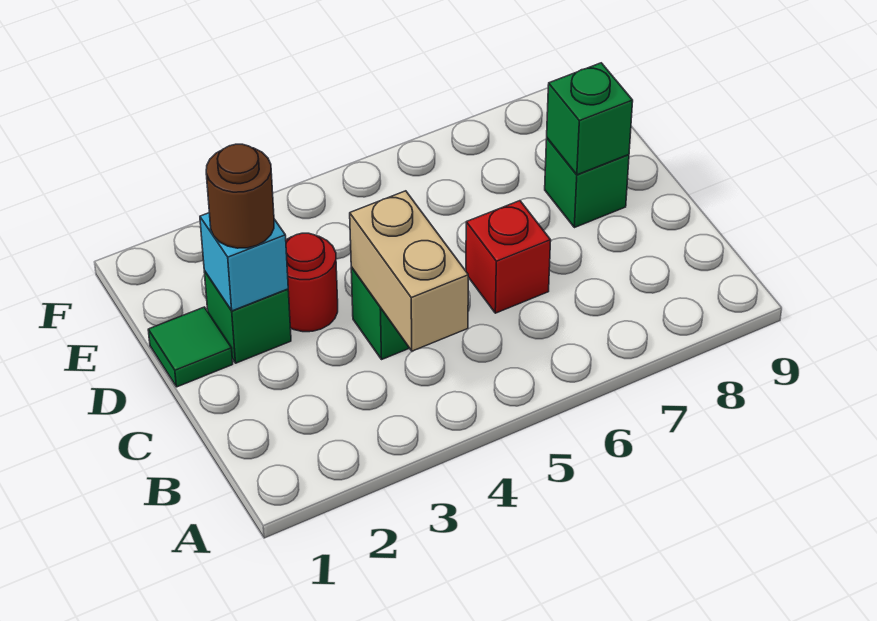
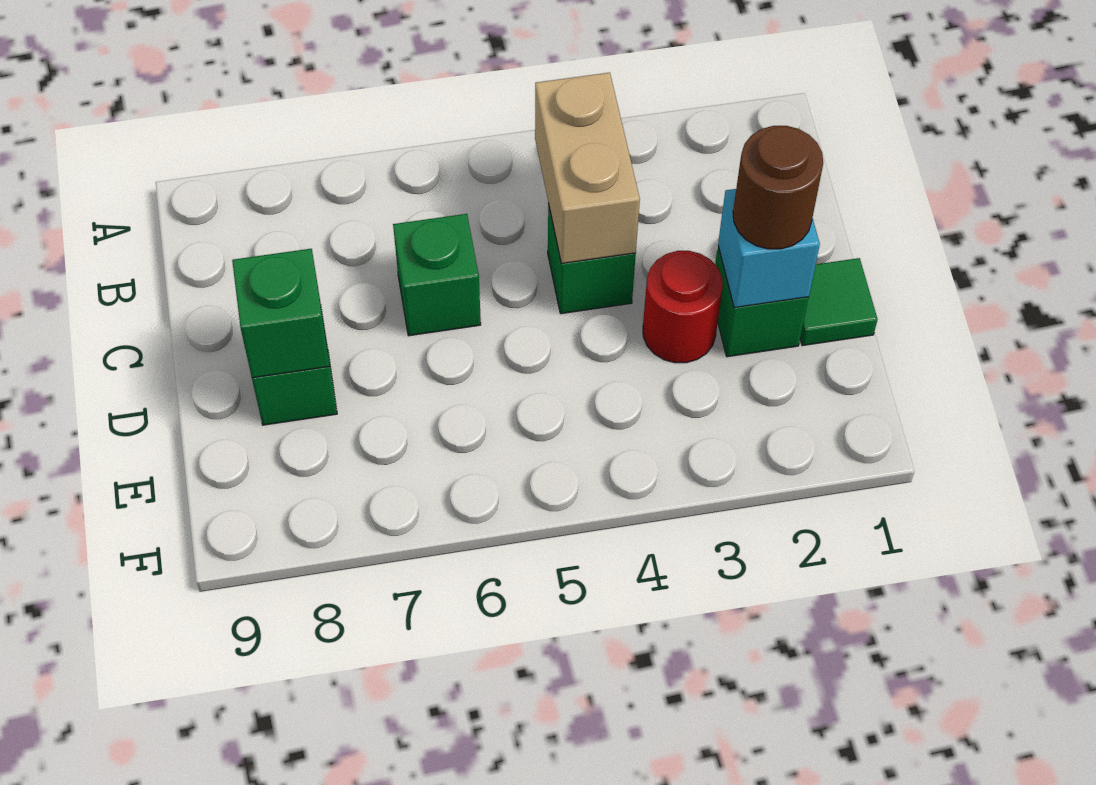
red brick C6 level 1 -> green brick C6 level 1

